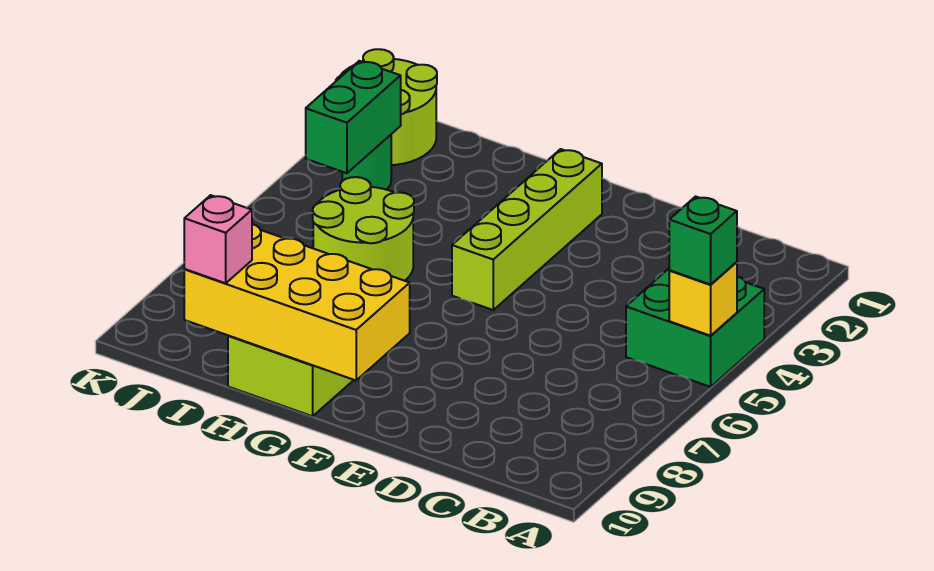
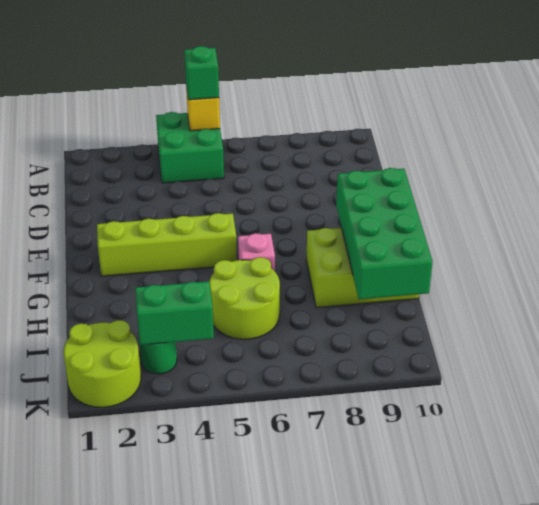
yellow brick F9:I10 level 2 -> green brick F9:I10 level 2
pink brick I10 level 3 -> pink brick G6 level 1

